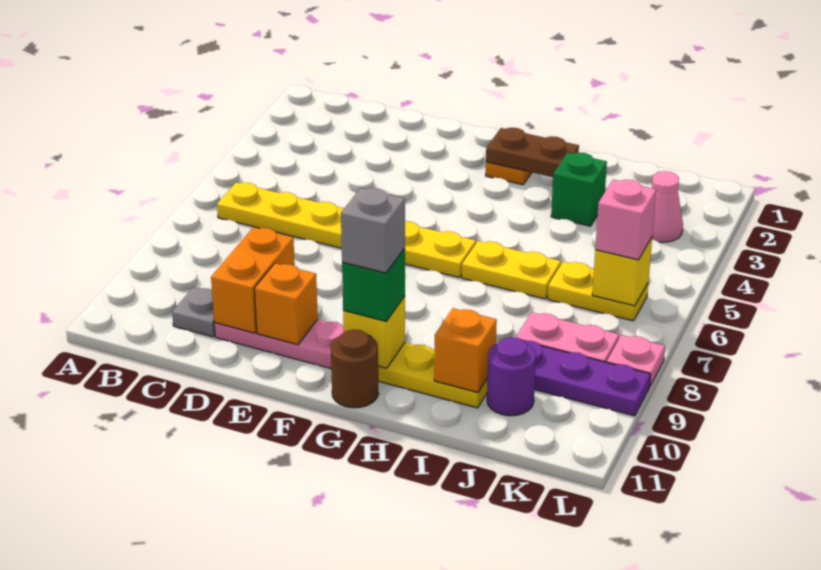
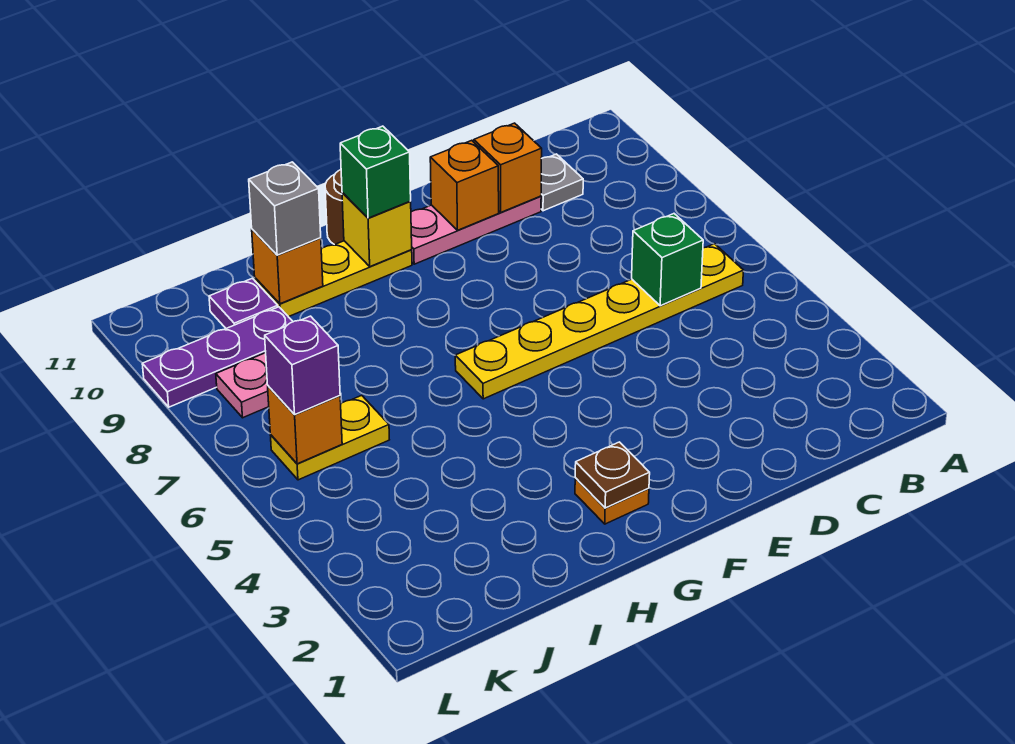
orange brick D9:D10 level 2 -> orange brick D10 level 2
brown plate G2:H2 level 2 -> brown plate G2 level 2
grey brick G10 level 4 -> grey brick I10 level 3
yellow plate H6:I6 level 1 -> none
green brick I3 level 1 -> green brick C6 level 2
purple round brick J10 level 1 -> purple plate J10 level 1
pink cone K3 level 1 -> none
yellow brick K6 level 2 -> orange brick K6 level 2
pink brick K6 level 3 -> purple brick K6 level 3
pink plate L8 level 1 -> none

